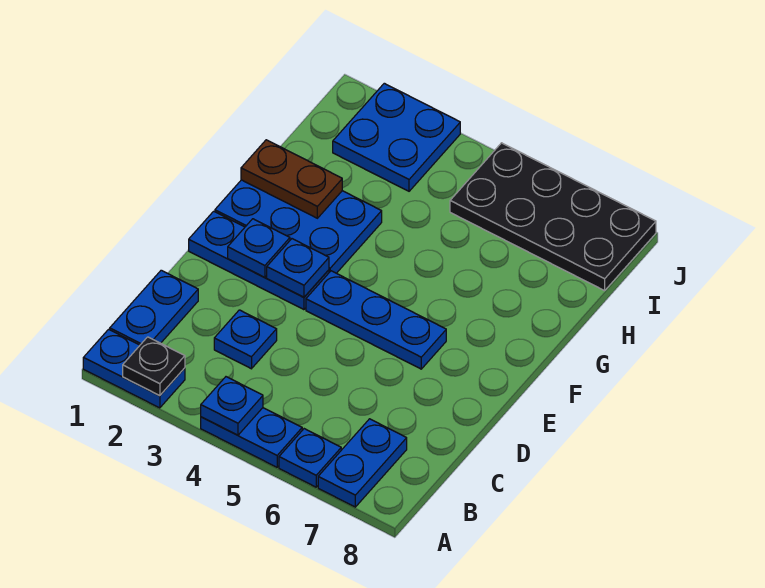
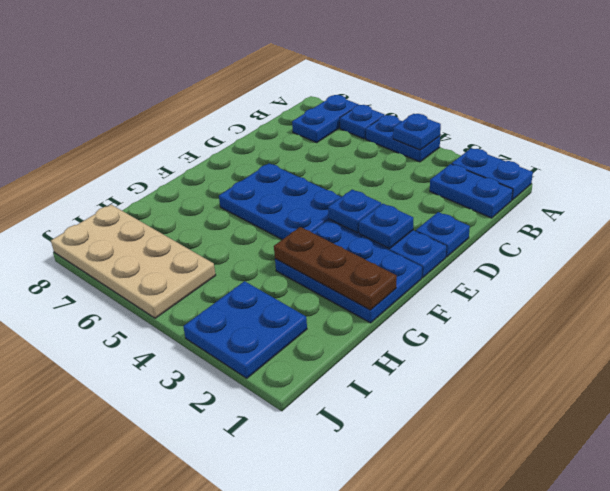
black plate A2 level 2 -> none
blue plate B1:C1 level 1 -> blue plate B1:B2 level 1
blue plate C3 level 1 -> blue plate D1 level 1
blue plate E4:E6 level 1 -> blue plate E4:F6 level 1
brown plate G1:G2 level 2 -> brown plate G1:G3 level 2
black plate I5:J8 level 1 -> tan plate I5:J8 level 1

